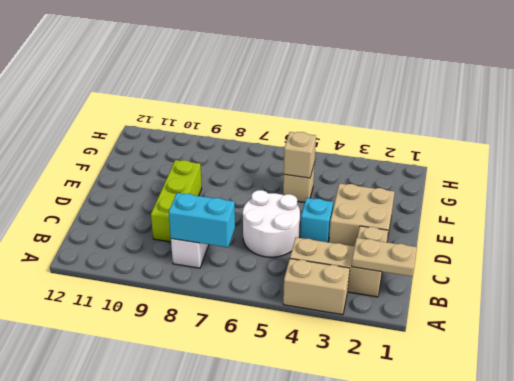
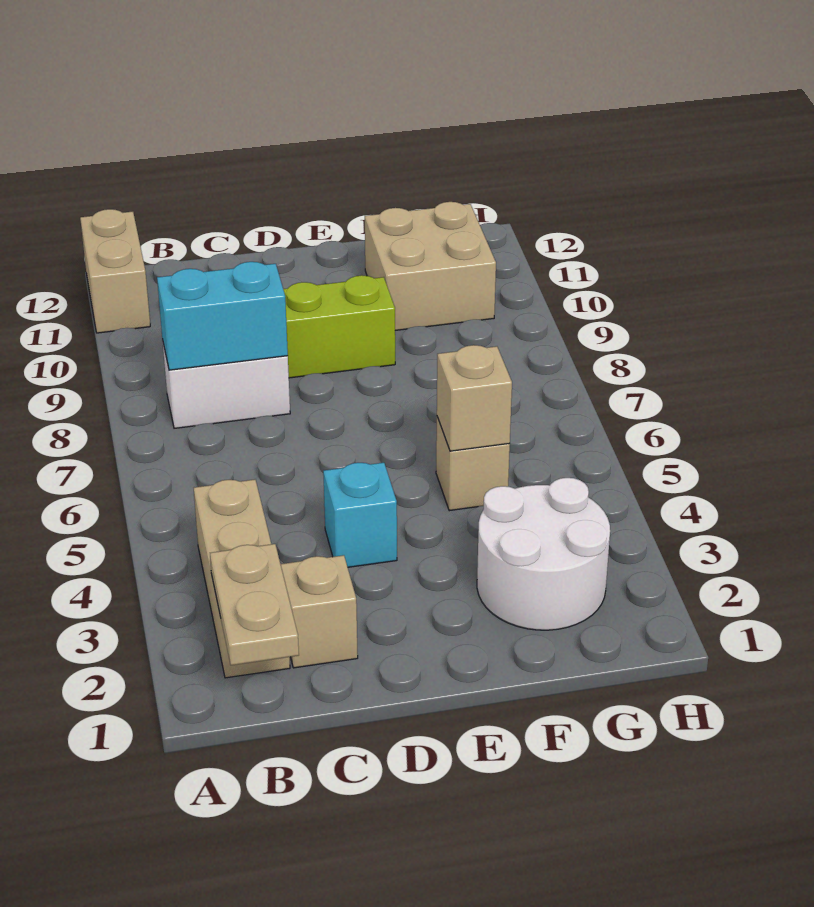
tan brick A3:A4 level 1 -> tan brick A11:A12 level 1
cyan brick B7:B8 level 2 -> cyan brick B8:C8 level 2
white round brick C5:D6 level 1 -> white round brick F2:G3 level 1
tan brick D2:E3 level 1 -> tan brick F10:G11 level 1

